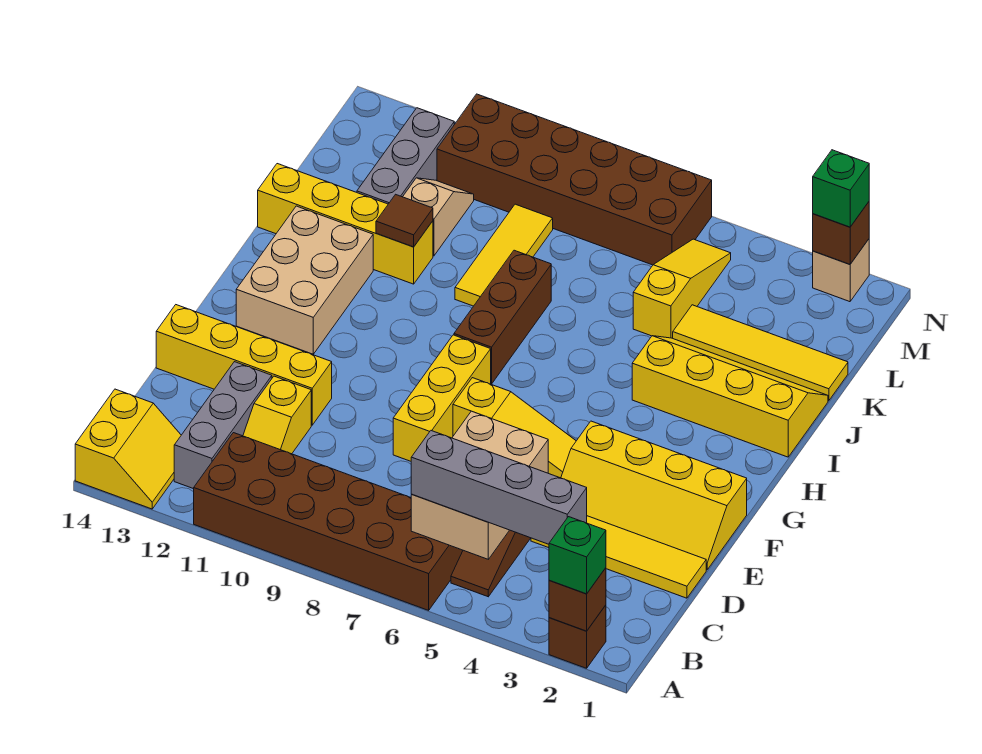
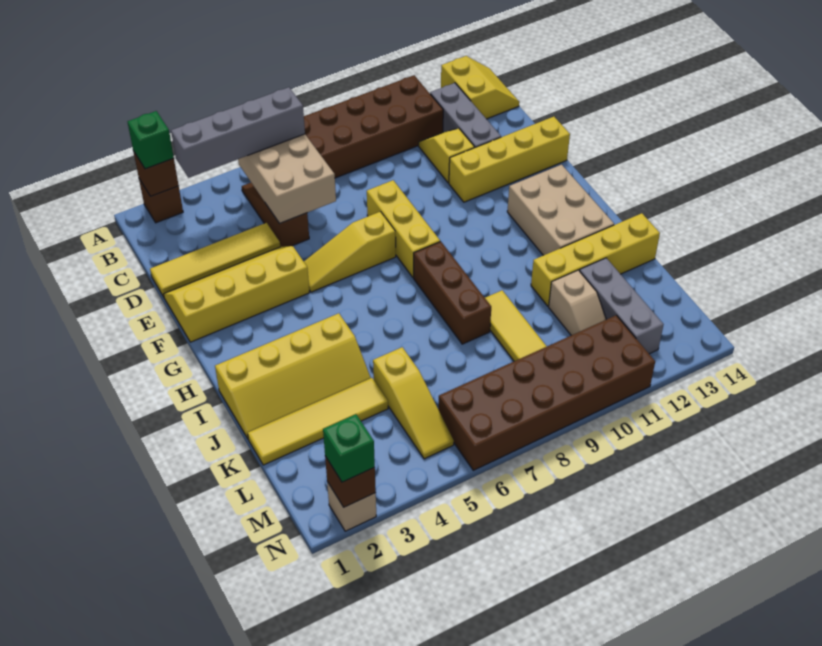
yellow slope A13:B14 level 1 top 14 -> yellow slope A13:B14 level 1 top 13
brown tile J11 level 2 -> none

